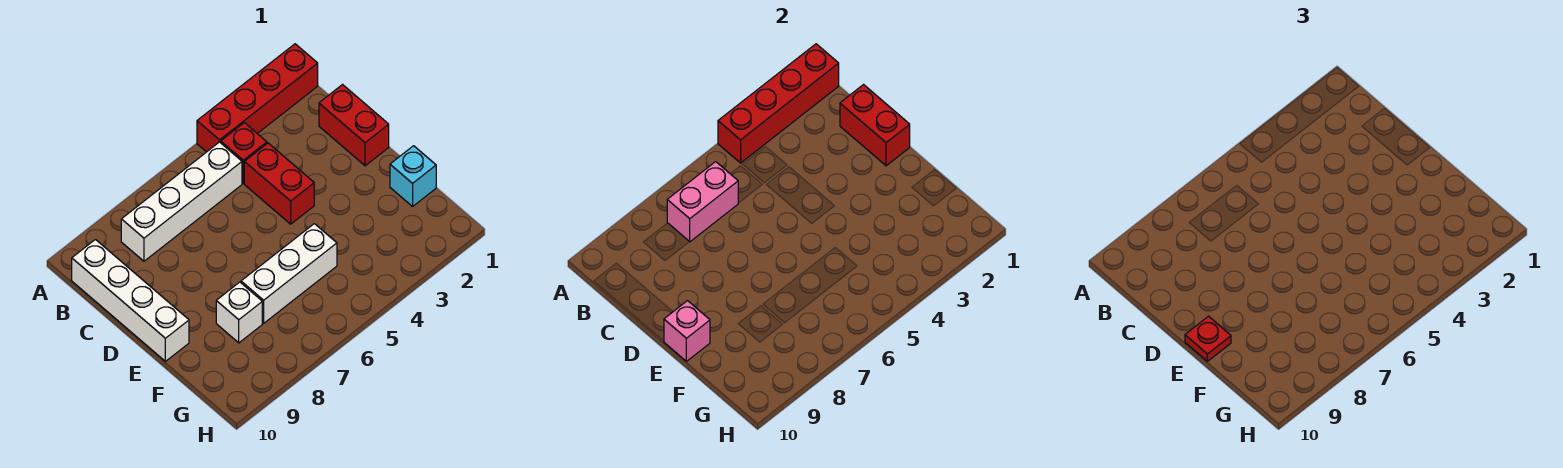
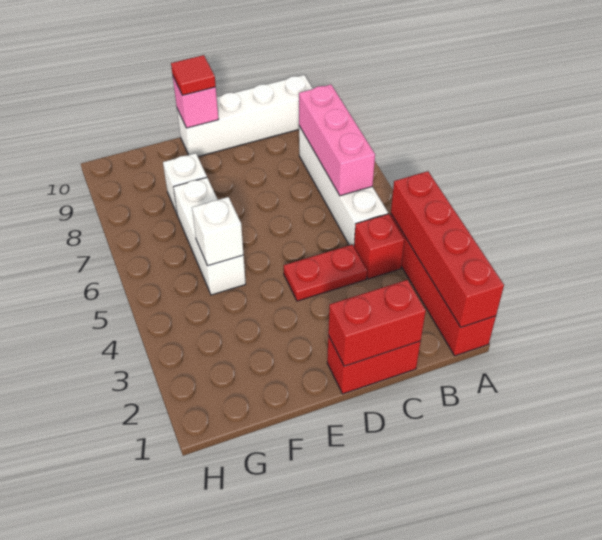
pink brick B6:B7 level 2 -> pink brick B6:B8 level 2
red brick C4:D4 level 1 -> red plate C4:D4 level 1
red plate E10 level 3 -> red tile E10 level 3
cyan brick F1 level 1 -> none
none -> white brick F5 level 2

